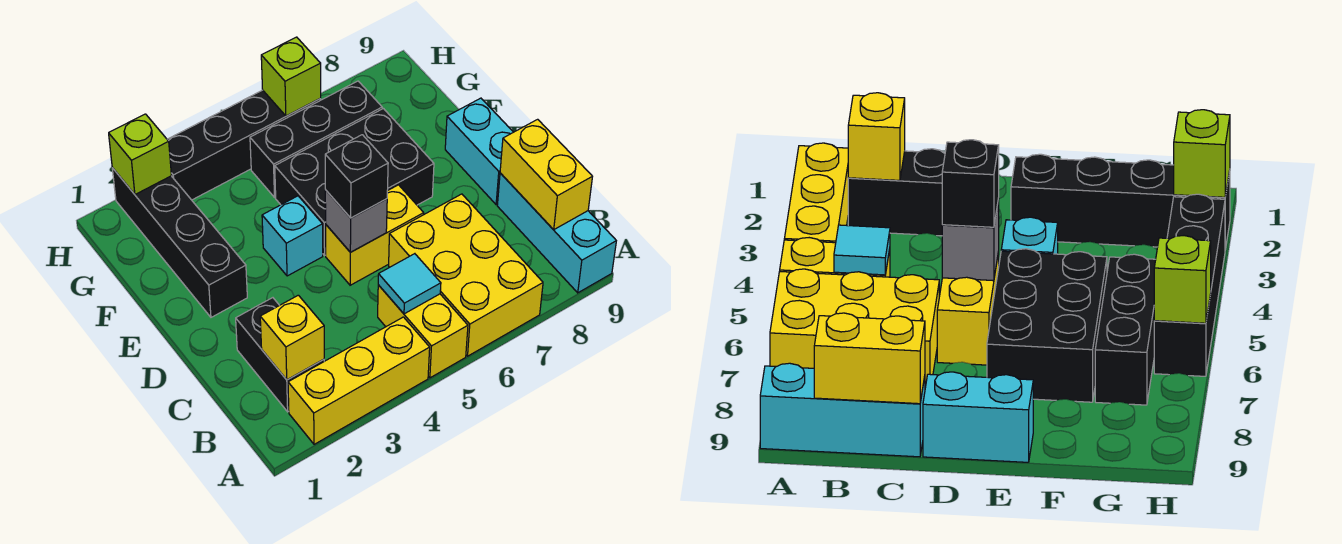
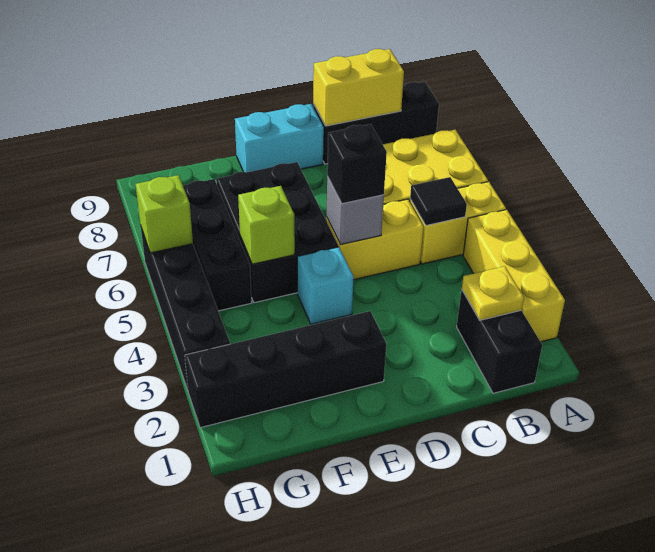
cyan brick A9:C9 level 1 -> black brick A9:C9 level 1
black brick B2:C2 level 1 -> black brick B1:B2 level 1
yellow brick B2 level 2 -> yellow plate B2 level 2
cyan tile B5 level 2 -> black tile B5 level 2
yellow brick D5:D6 level 1 -> yellow brick C5:D5 level 1
lime brick H2 level 2 -> lime brick F5 level 2

